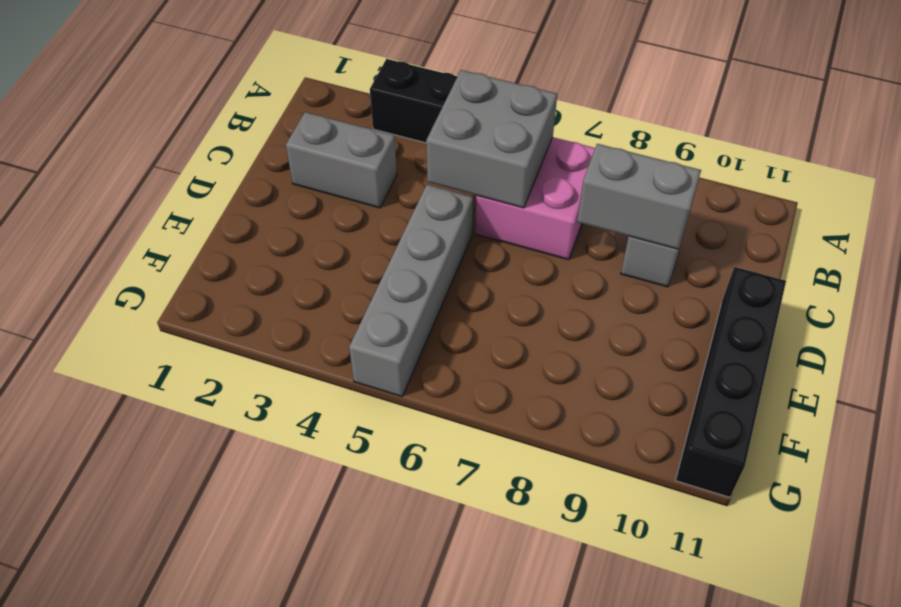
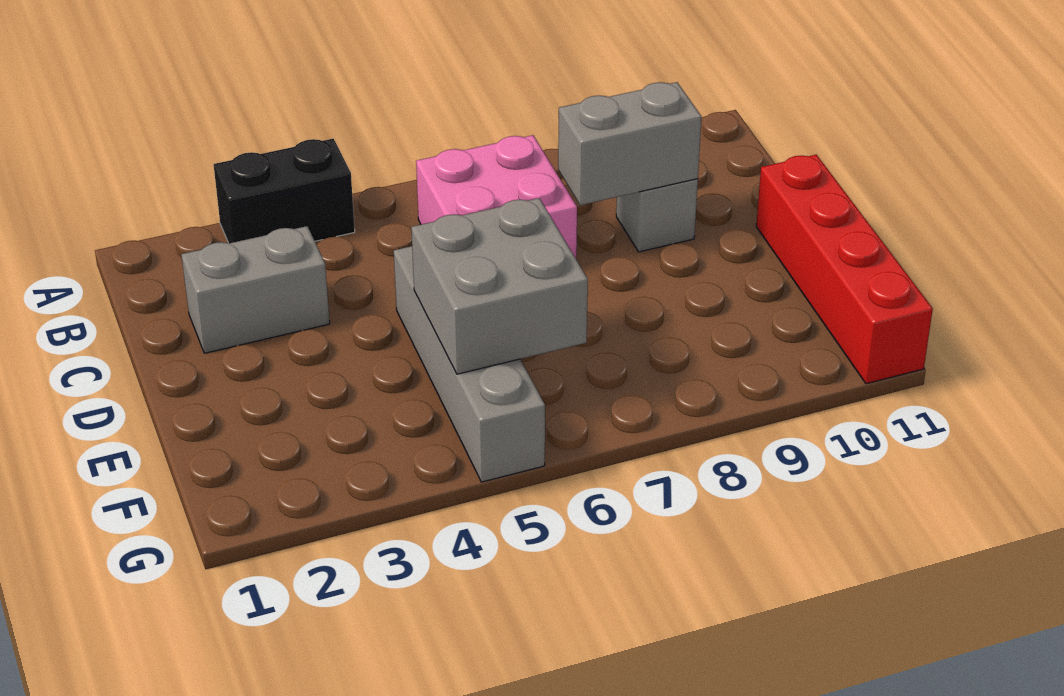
grey brick B5:C6 level 2 -> grey brick E5:F6 level 2
black brick D11:G11 level 1 -> red brick D11:G11 level 1

